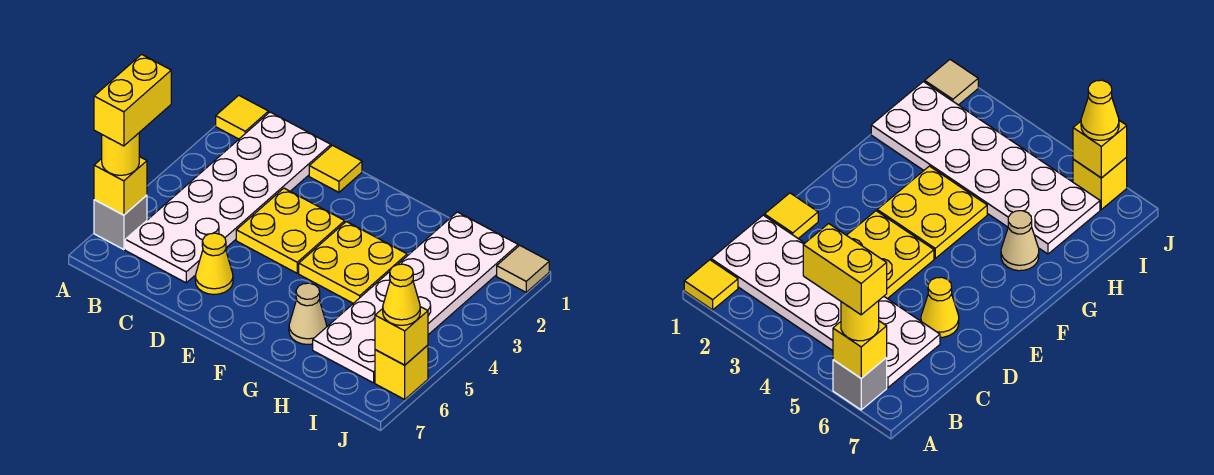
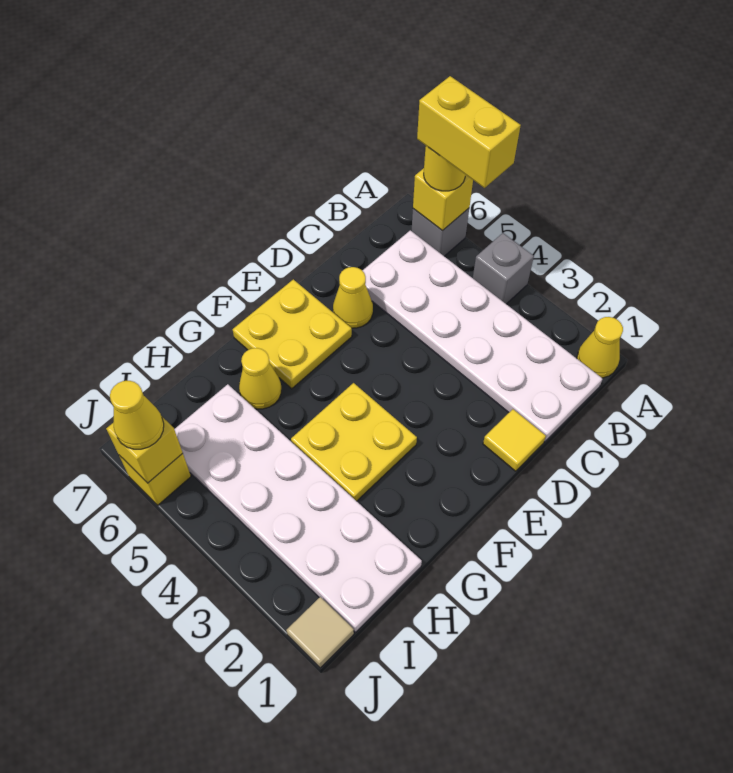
yellow tile A1 level 1 -> yellow cone A1 level 1
none -> grey brick A4 level 1
yellow plate D3:E4 level 1 -> yellow plate E6:F7 level 1
tan cone G6 level 1 -> yellow cone G6 level 1

